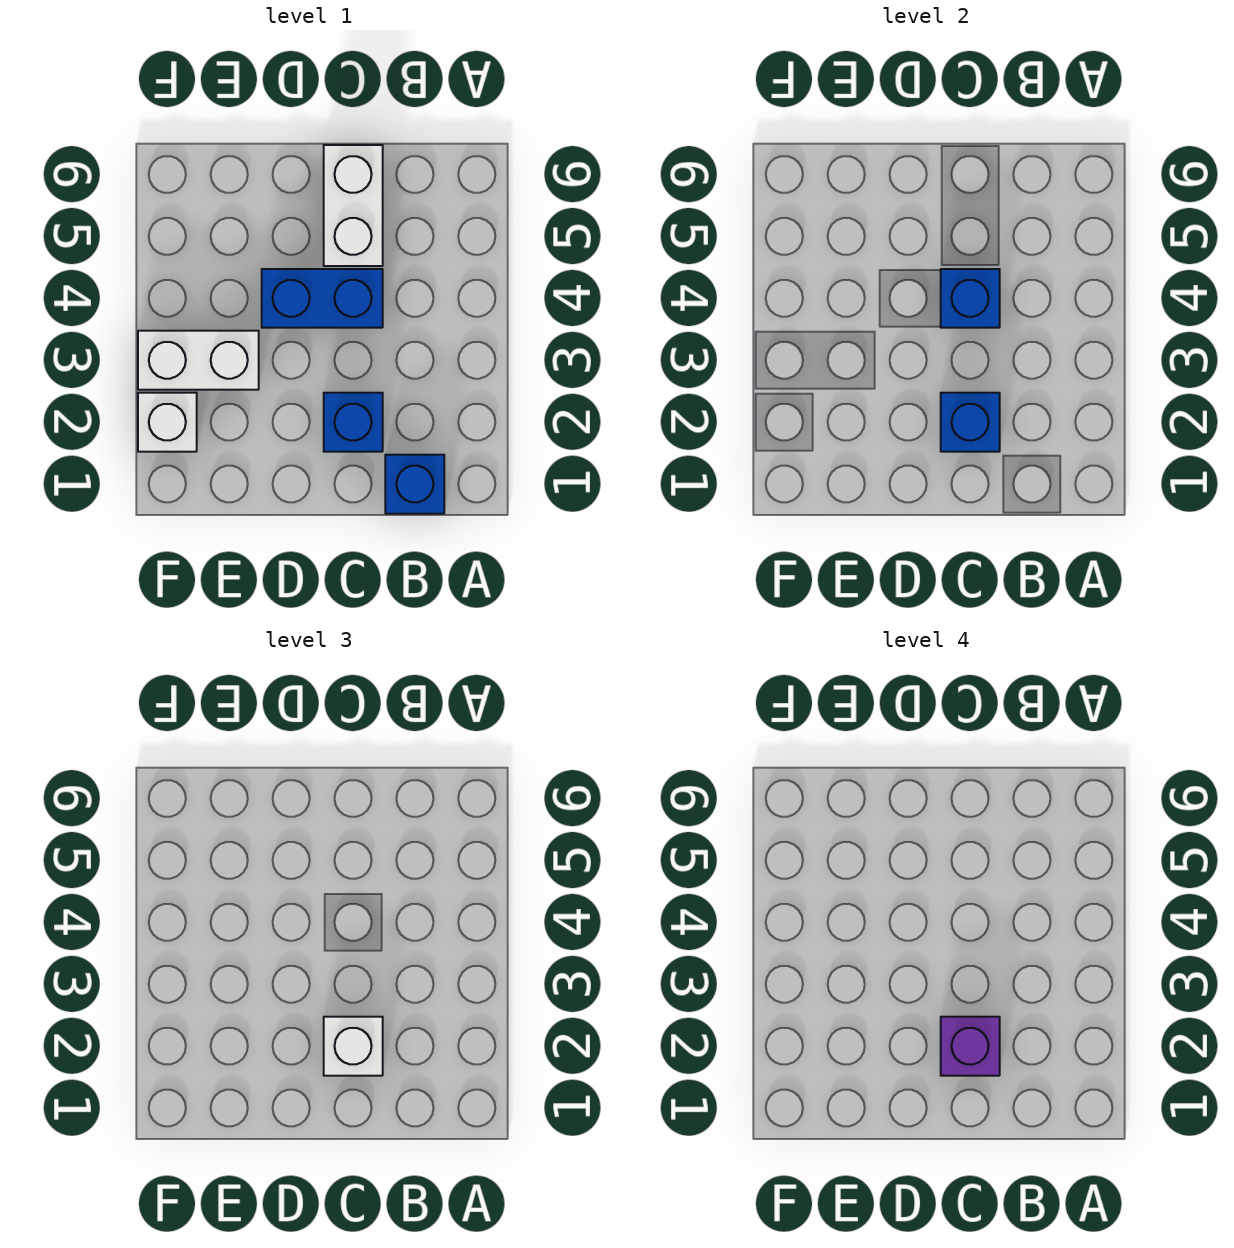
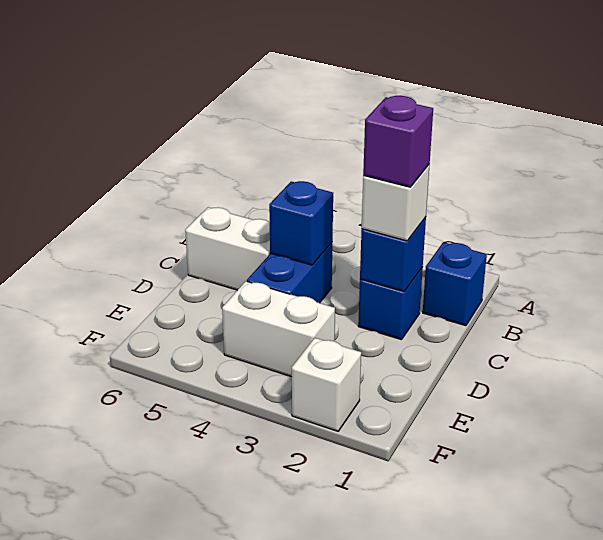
white brick E3:F3 level 1 -> white brick E3:E4 level 1

